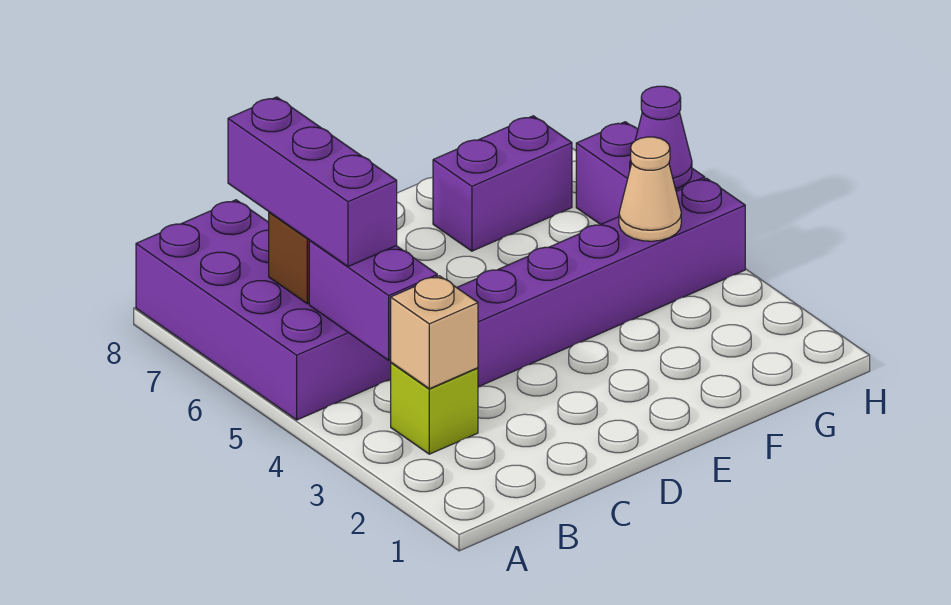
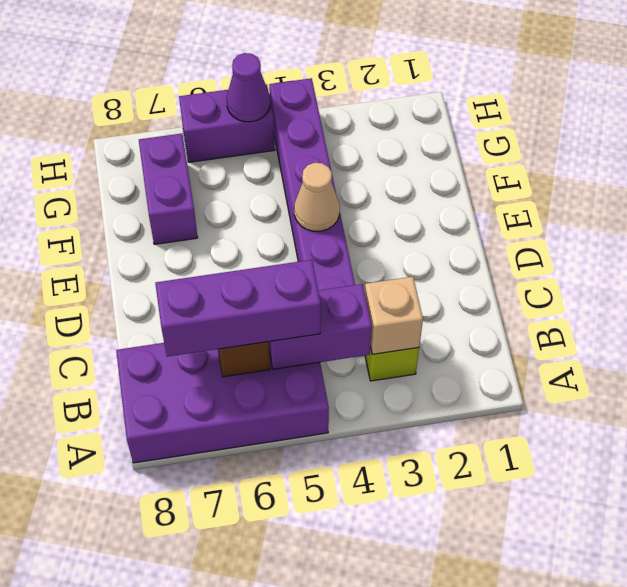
tan cone G4 level 2 -> tan cone E4 level 2

